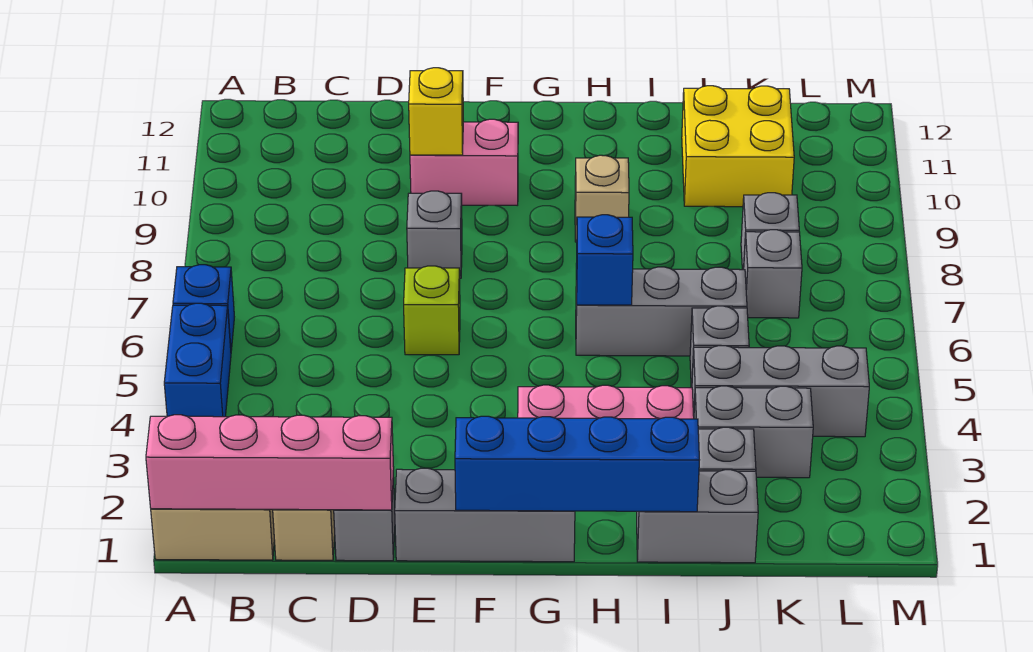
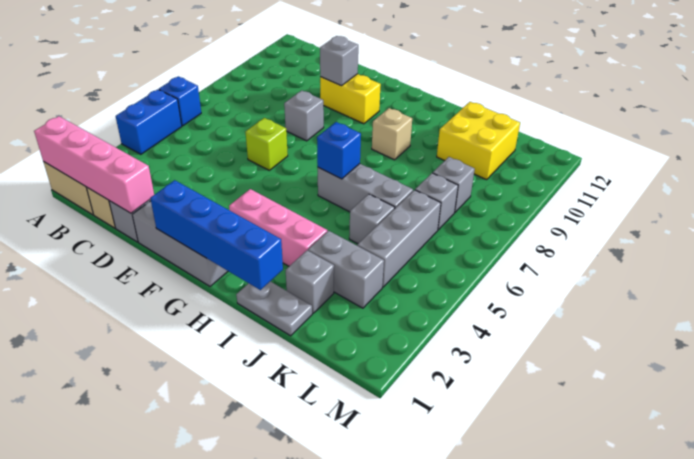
pink brick E10:F10 level 1 -> yellow brick E10:F10 level 1
yellow brick E10 level 2 -> grey brick E10 level 2
grey brick I1:J1 level 1 -> grey plate I1:J1 level 1
grey brick J4:L4 level 1 -> grey brick K4:K6 level 1

